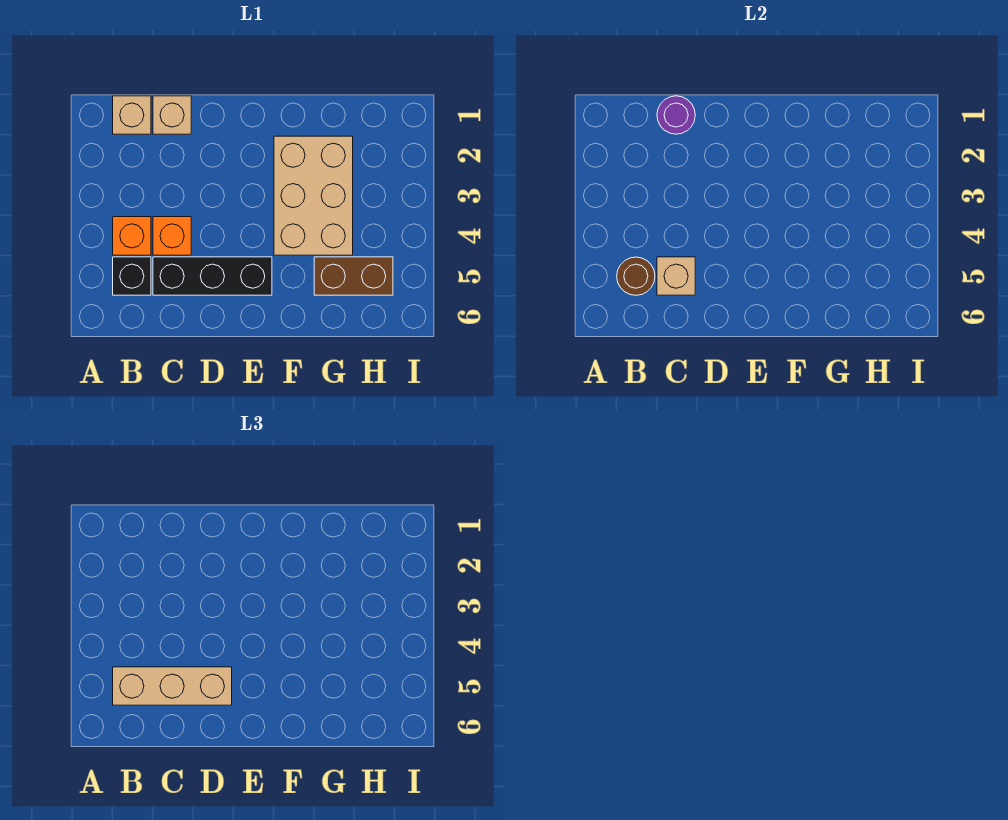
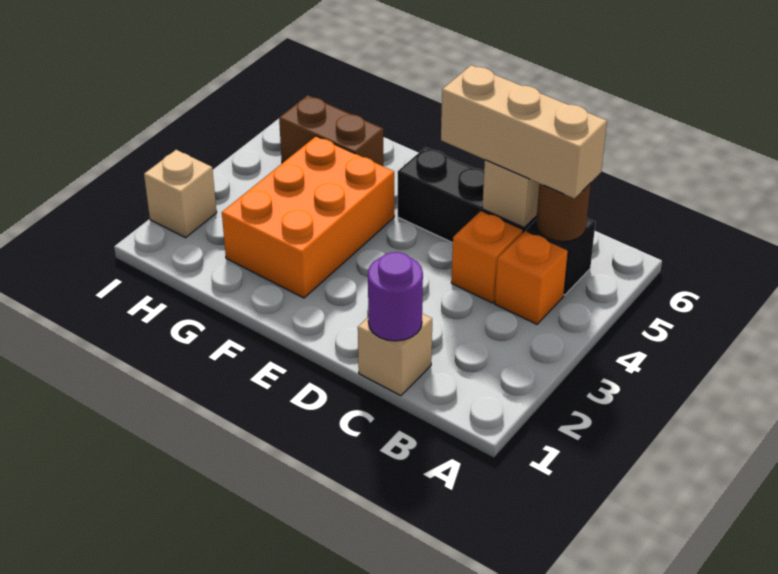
tan brick B1 level 1 -> tan brick I2 level 1
tan brick F2:G4 level 1 -> orange brick F2:G4 level 1

